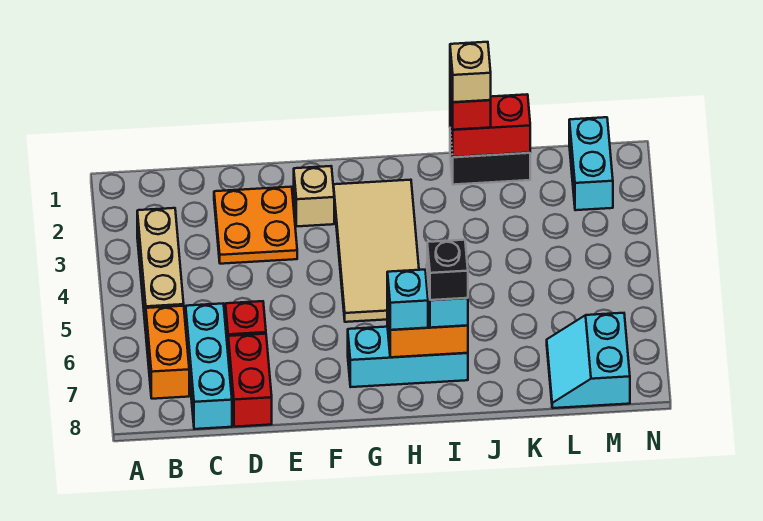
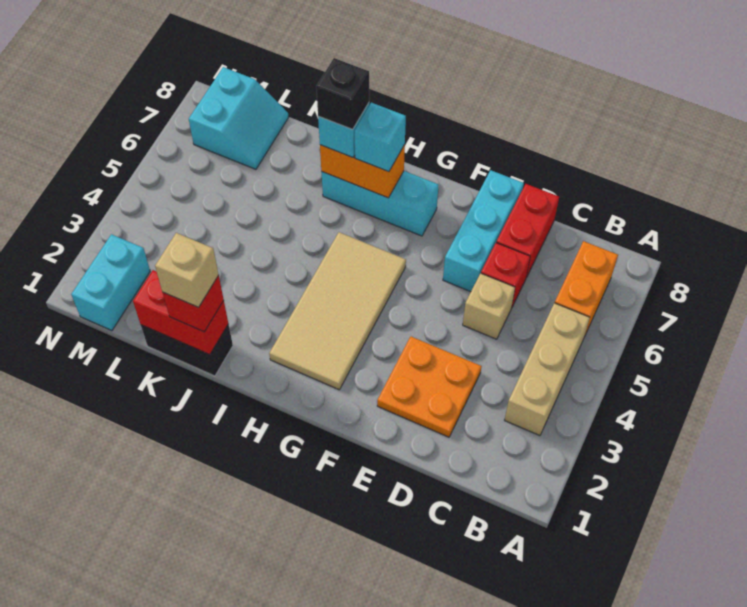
cyan brick C6:C8 level 1 -> cyan brick E6:E8 level 1
tan brick F2 level 1 -> tan brick D5 level 1

